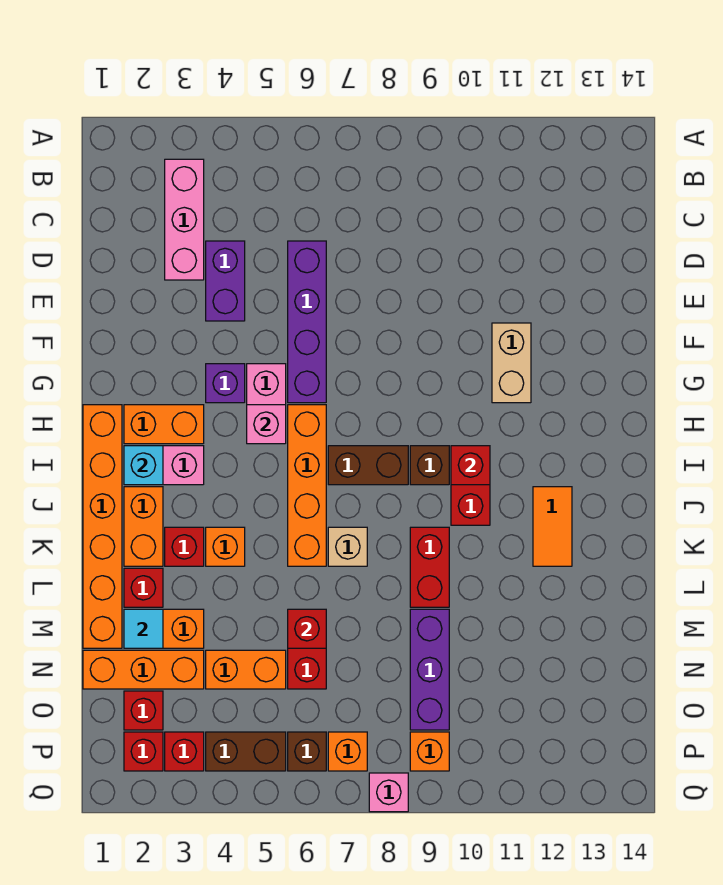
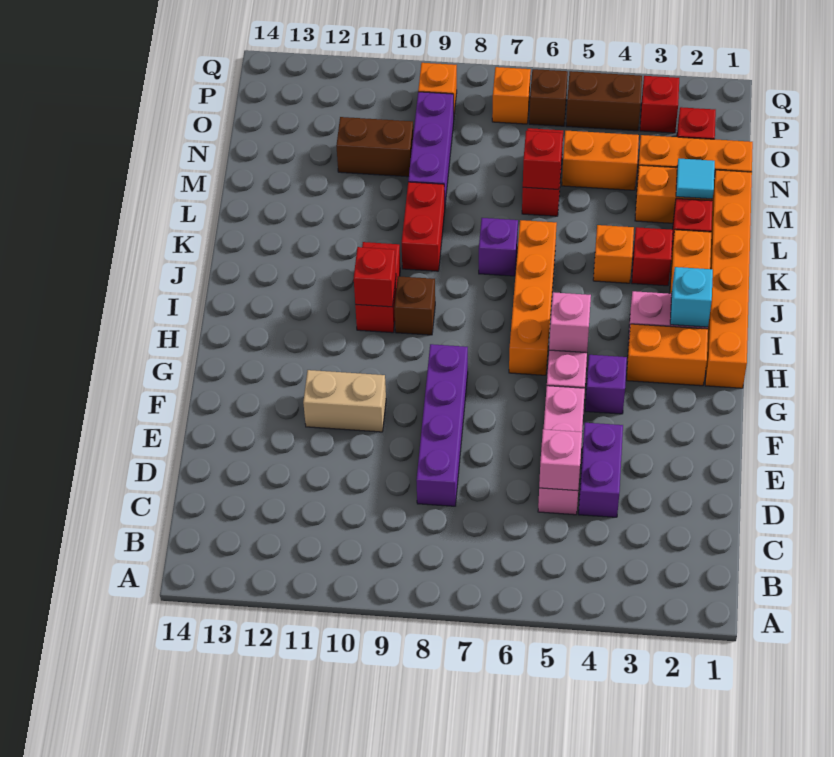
pink brick B3:D3 level 1 -> pink brick D5:F5 level 1
purple brick D6:G6 level 1 -> purple brick D8:G8 level 1
tan brick F11:G11 level 1 -> tan brick F10:F11 level 1
brown brick I7:I8 level 1 -> brown brick N10:N11 level 1
orange tile J12:K12 level 1 -> none
tan brick K7 level 1 -> purple brick K7 level 1
red brick P2 level 1 -> none
pink brick Q8 level 1 -> pink brick D5 level 2

